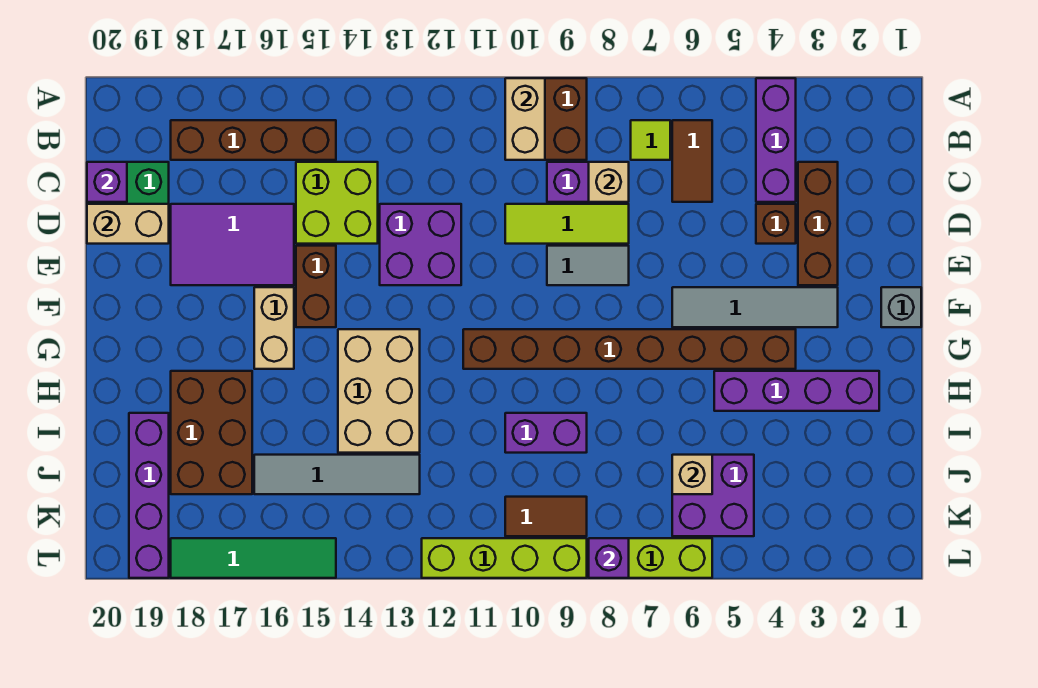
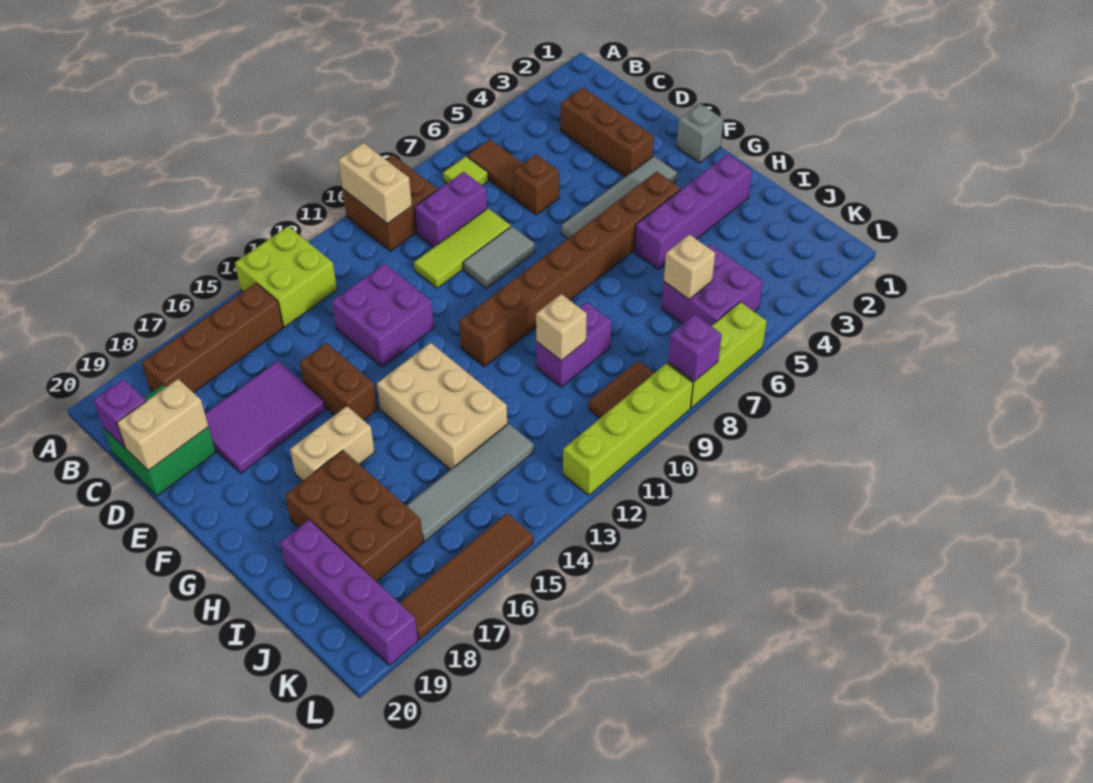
purple brick A4:C4 level 1 -> none
tan brick C8 level 2 -> tan brick I10 level 2
lime brick C14:D15 level 1 -> lime brick A13:B14 level 1
brown brick D4 level 1 -> brown brick D6 level 1
tan brick F16:G16 level 1 -> tan brick G16:G17 level 1
green tile L15:L18 level 1 -> brown tile L15:L18 level 1

